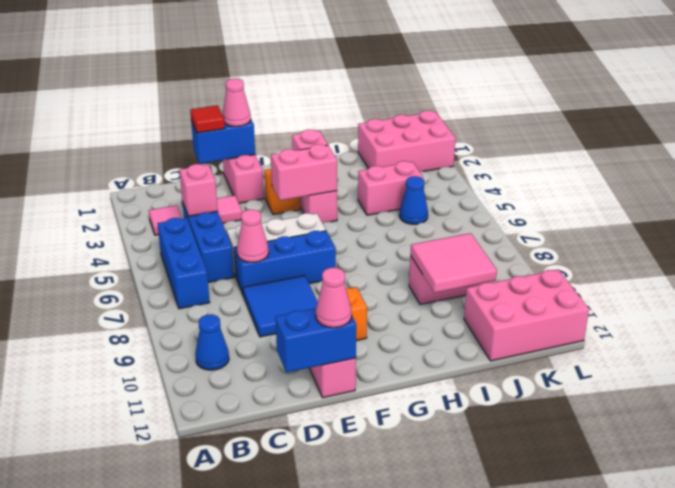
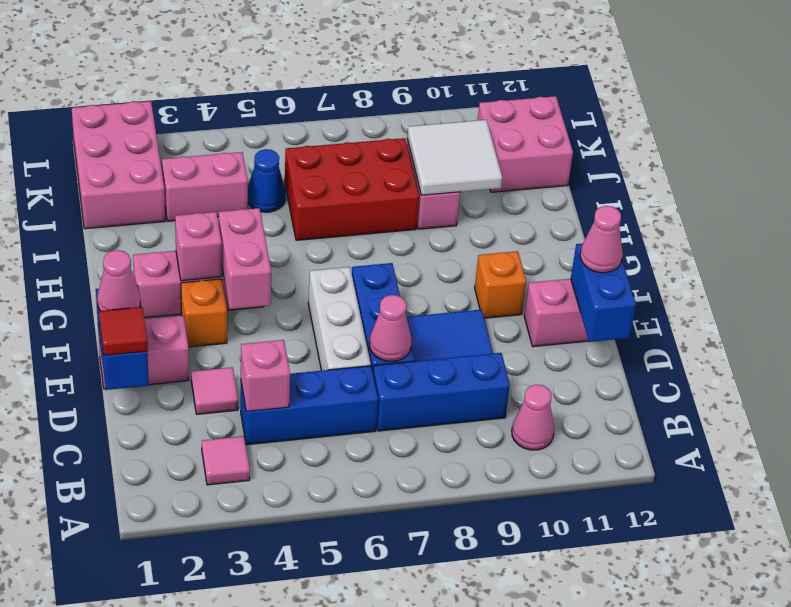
blue brick B5:B7 level 1 -> blue brick C7:C9 level 1
blue cone B10 level 1 -> pink cone B10 level 1
pink brick I4:J4 level 1 -> pink brick J3:J4 level 1
none -> red brick I6:J8 level 1
pink tile I9:J10 level 2 -> white tile I9:J10 level 2
pink brick J11:L12 level 1 -> pink brick J11:K12 level 1

